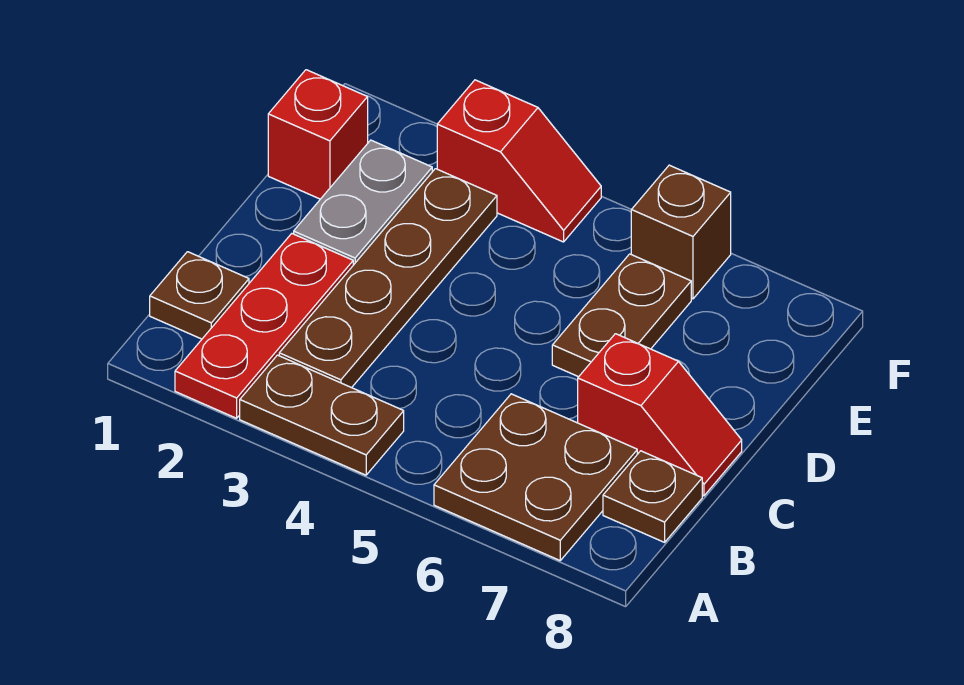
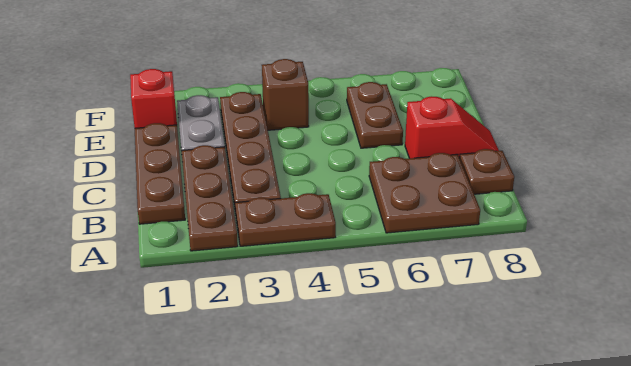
red plate A2:C2 level 1 -> brown plate A2:C2 level 1
brown plate B1 level 1 -> brown plate B1:D1 level 1
red slope F3:F4 level 1 top 3 -> none
brown brick F6 level 1 -> brown brick E4 level 1

